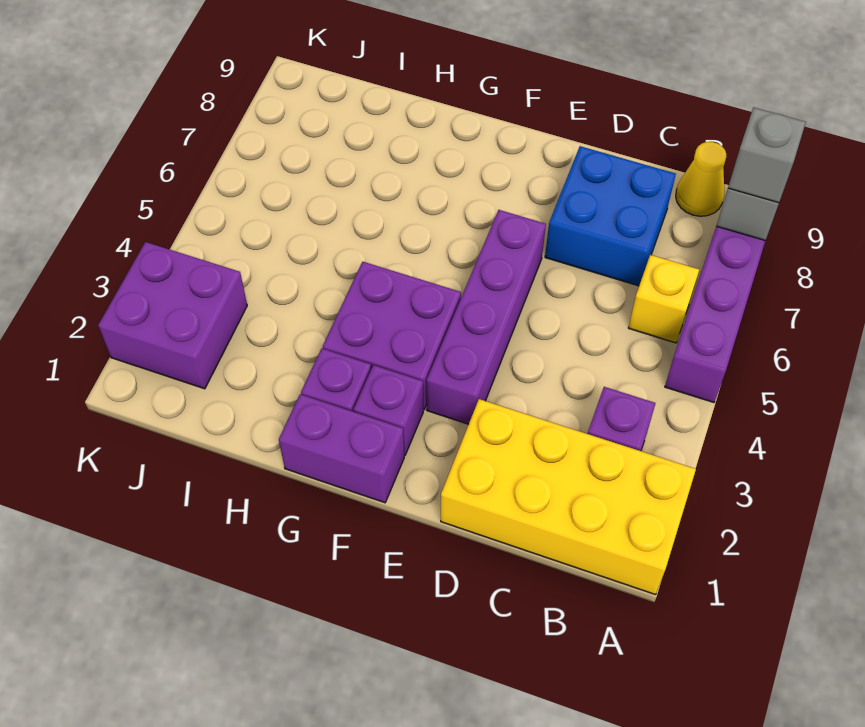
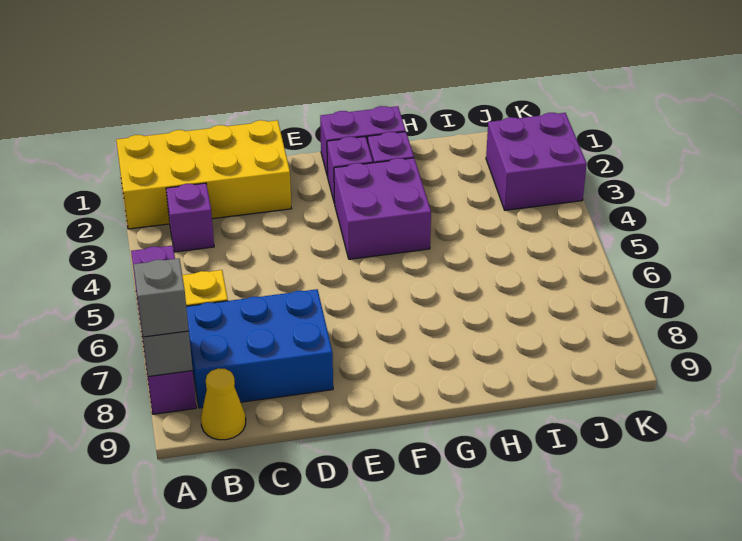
blue brick C7:D8 level 1 -> blue brick B7:D8 level 1
purple brick E3:E6 level 1 -> none

